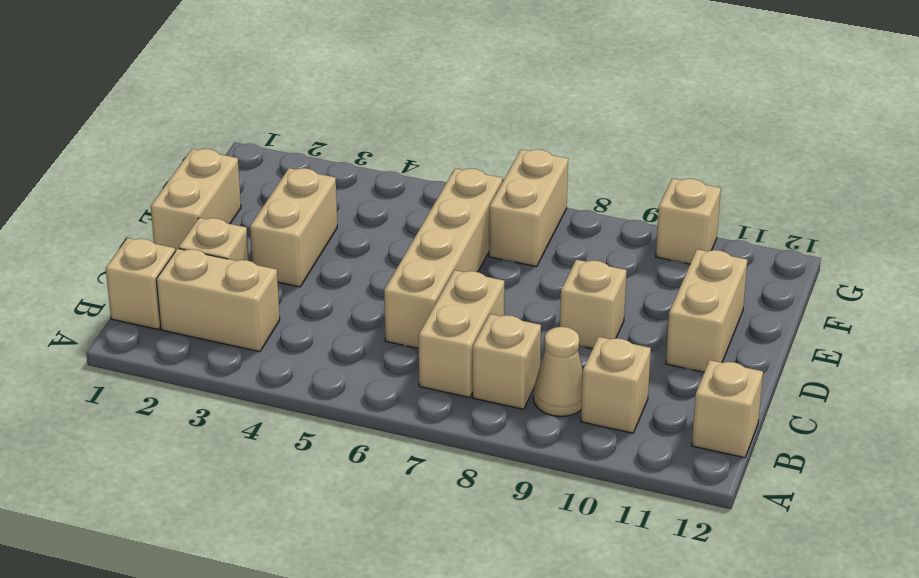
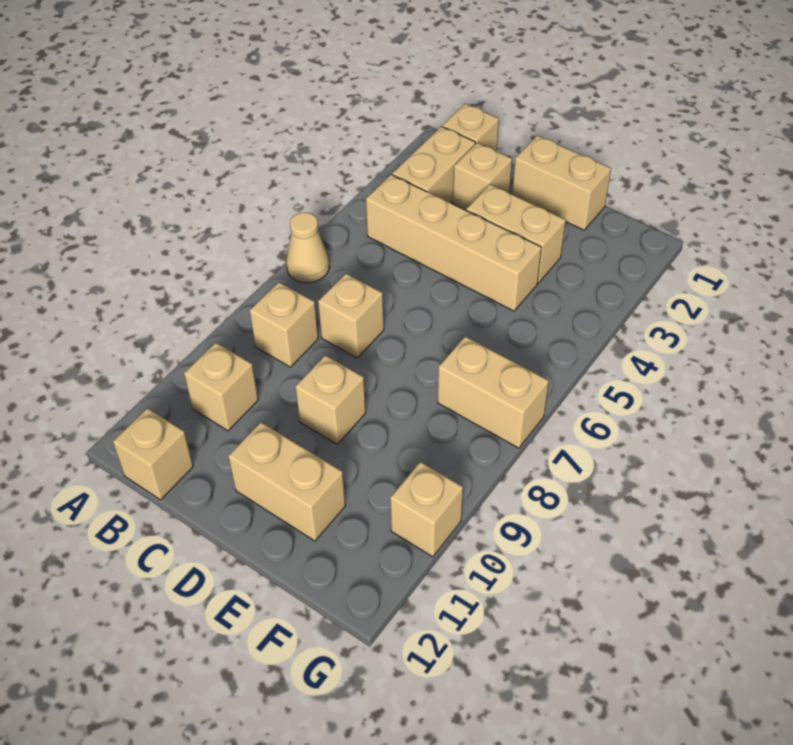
tan brick B7:C7 level 1 -> tan brick C7 level 1
tan cone B9 level 1 -> tan cone A6 level 1
tan brick C6:F6 level 1 -> tan brick B4:E4 level 1

